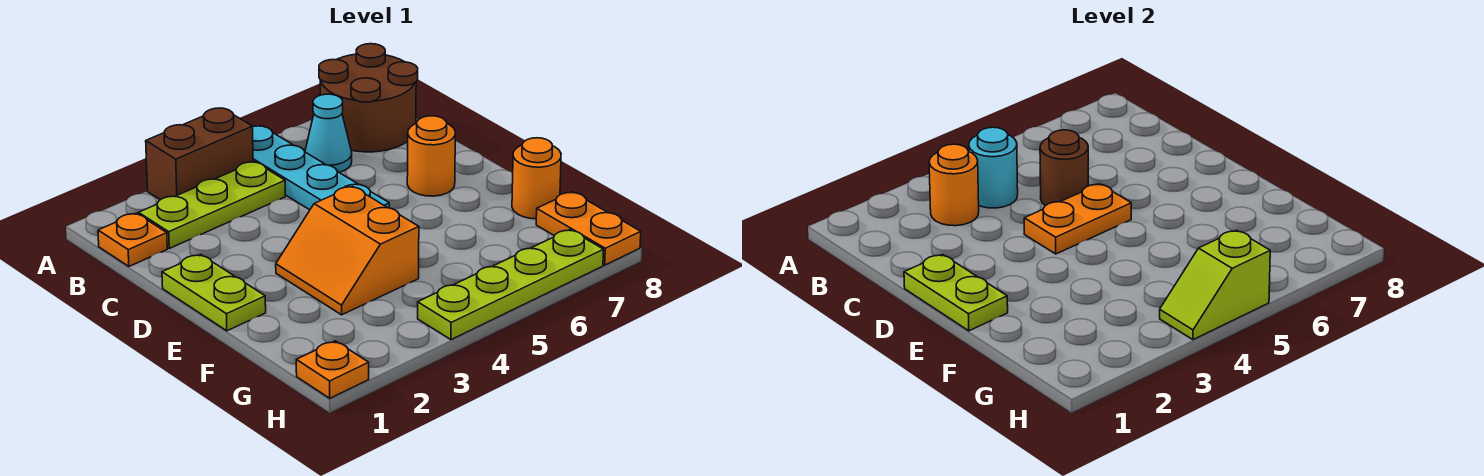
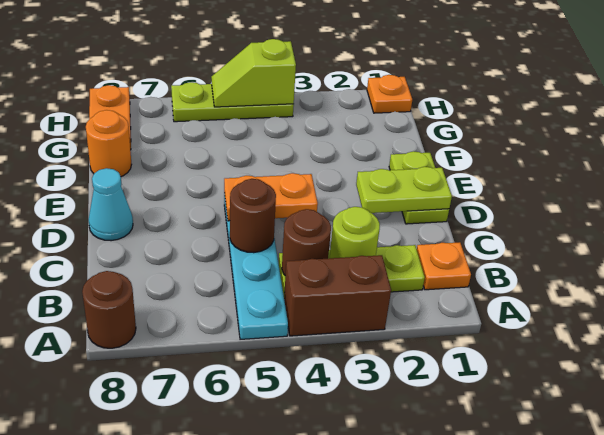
brown round brick A7:B8 level 1 -> brown round brick A8 level 1
orange round brick B3 level 2 -> lime round brick B3 level 2
cyan round brick B4 level 2 -> brown round brick B4 level 2
cyan cone B6 level 1 -> cyan cone D8 level 1
lime plate D1:E1 level 2 -> lime plate D1:D2 level 2
orange round brick D7 level 1 -> none
orange slope E3:F4 level 1 top 4 -> none
lime plate H4:H7 level 1 -> lime plate H4:H6 level 1
lime slope H4:H5 level 2 top 5 -> lime slope H4:H5 level 2 top 4

